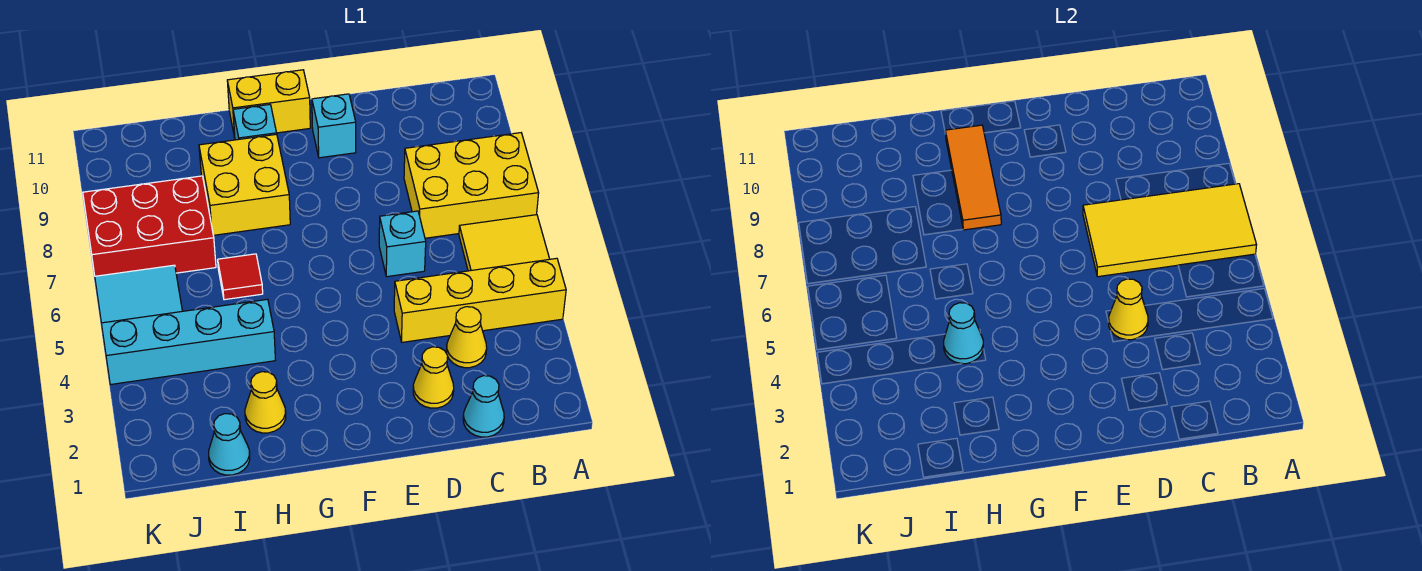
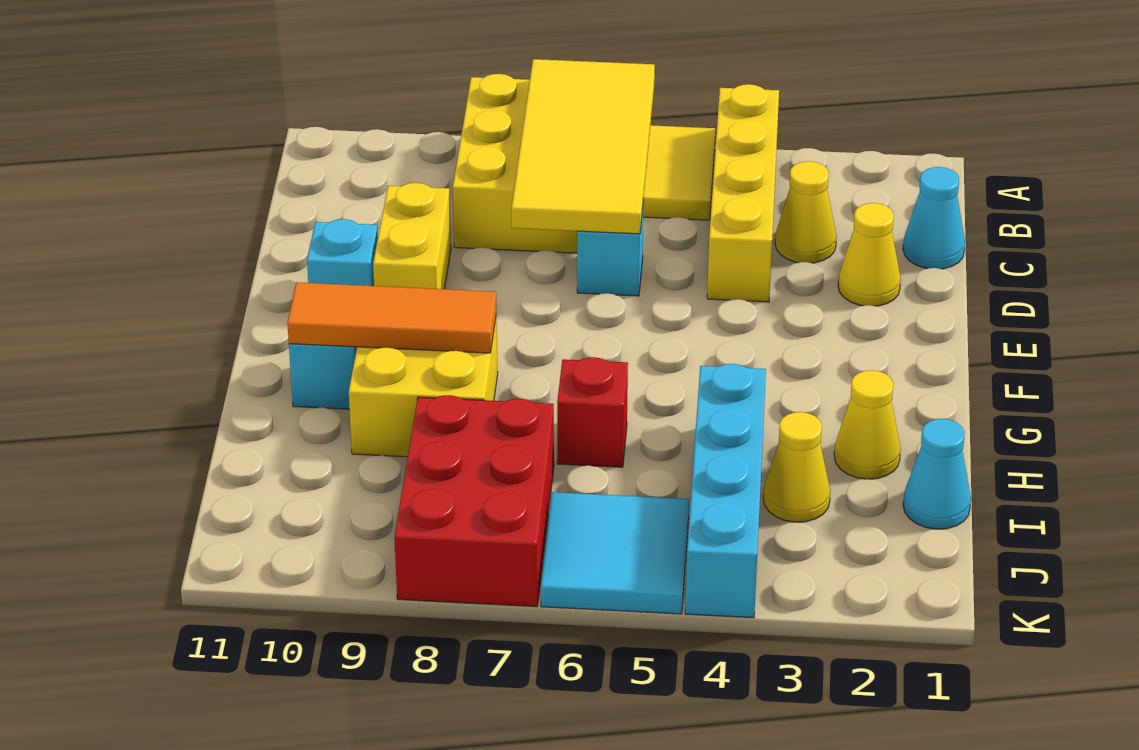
yellow cone D4 level 2 -> yellow cone I3 level 1
yellow brick F11:G11 level 1 -> yellow brick D9:E9 level 1
cyan cone H4 level 2 -> none
red tile H6 level 1 -> red brick H6 level 1

